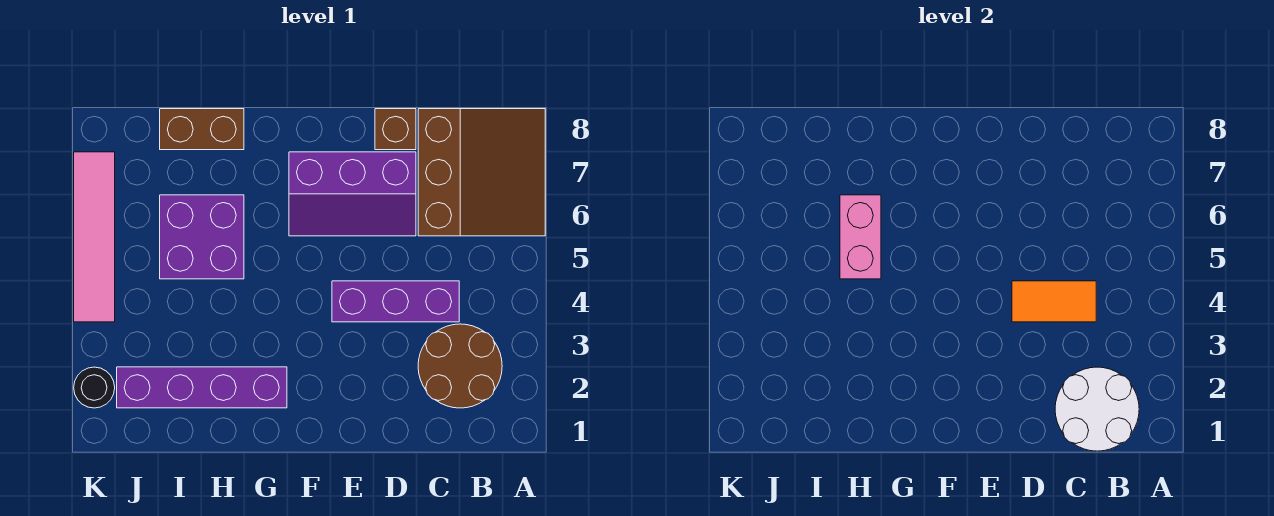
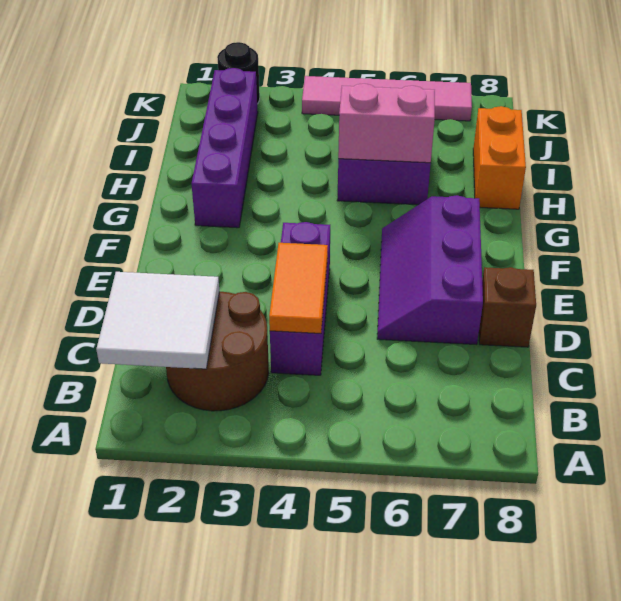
brown slope A6:C8 level 1 top C -> none
white round brick B1:C2 level 2 -> white tile B1:C2 level 2
brown brick H8:I8 level 1 -> orange brick H8:I8 level 1

